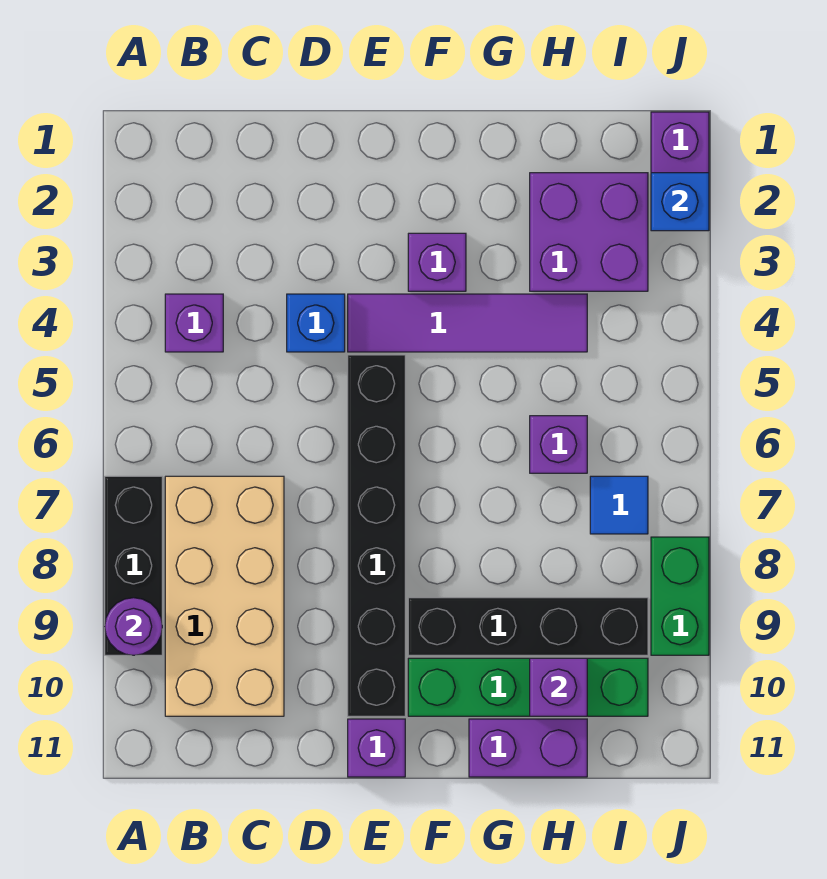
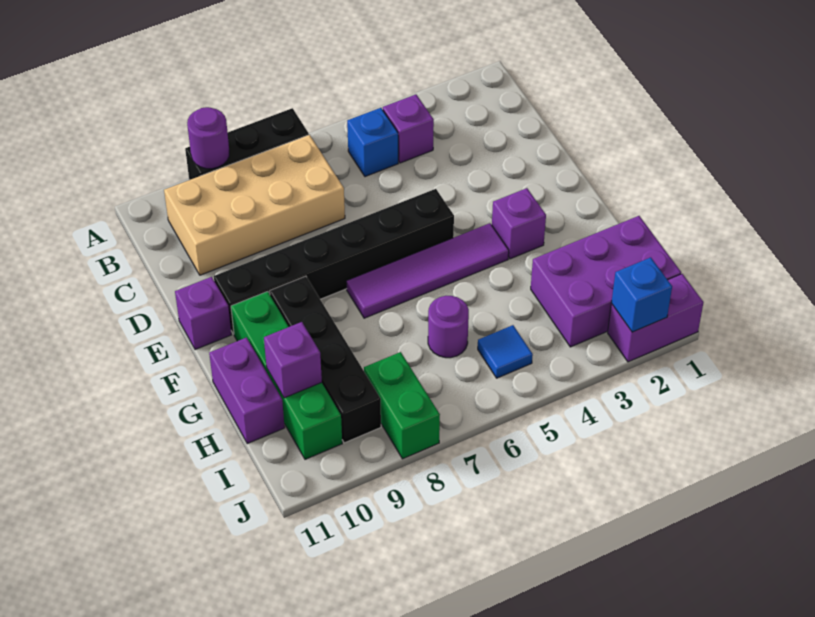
blue brick D4 level 1 -> blue brick B5 level 1
purple tile E4:H4 level 1 -> purple tile F4:F7 level 1
purple brick H2:I3 level 1 -> purple brick H1:I3 level 1
purple brick H6 level 1 -> purple round brick H6 level 1
blue tile I7 level 1 -> blue tile I5 level 1
green brick J8:J9 level 1 -> green brick I8:J8 level 1

